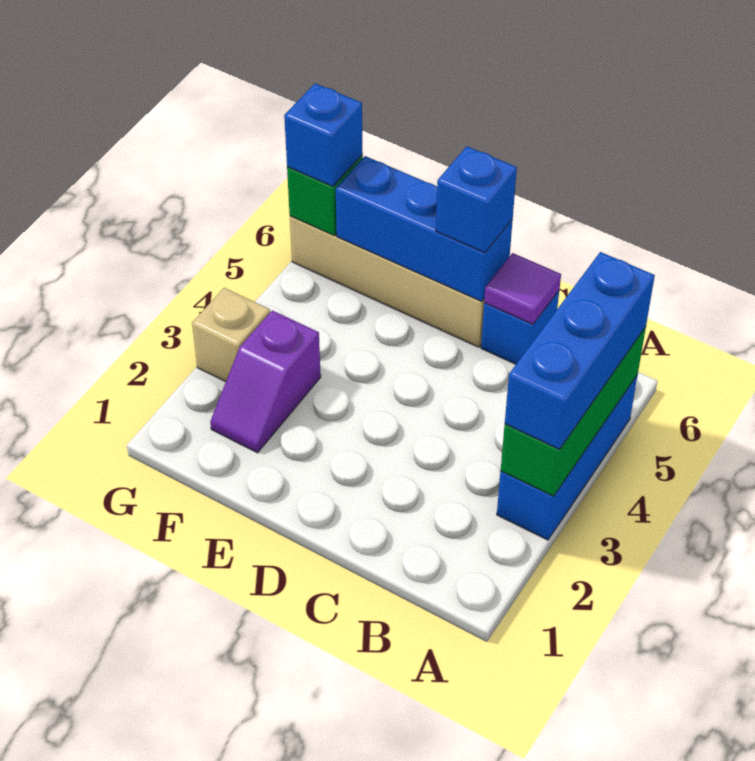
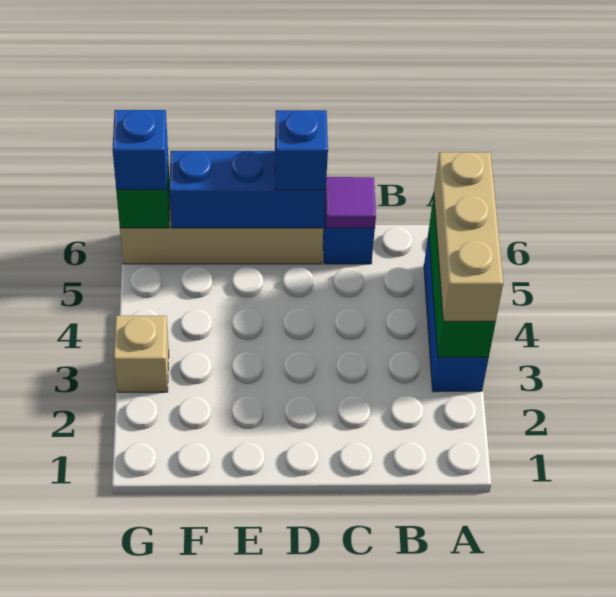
blue brick A3:A5 level 3 -> tan brick A3:A5 level 3
purple slope F2:F3 level 1 top 3 -> none

